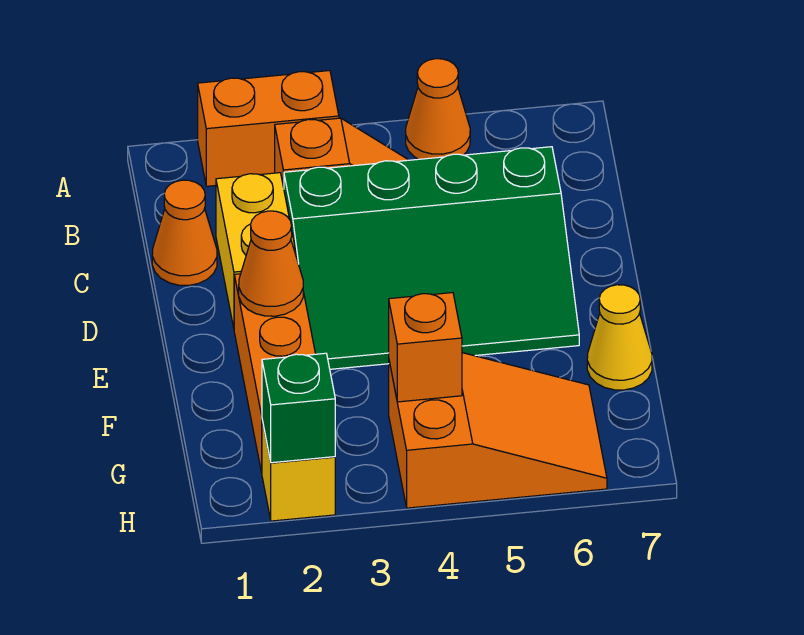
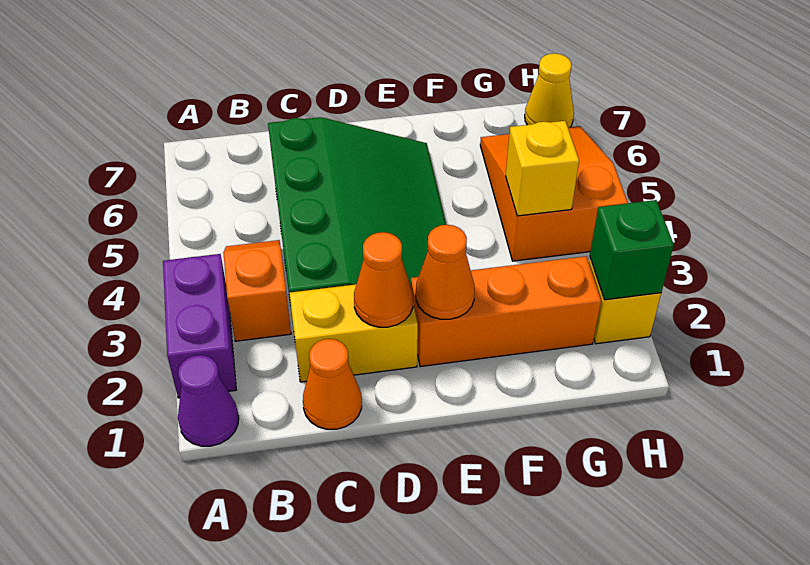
none -> purple cone A1 level 1
orange brick A2:A3 level 1 -> purple brick A2:A3 level 1
orange cone A5 level 1 -> orange cone D2 level 2
yellow cone F7 level 1 -> yellow cone H7 level 1
orange brick G4 level 2 -> yellow brick G4 level 2

